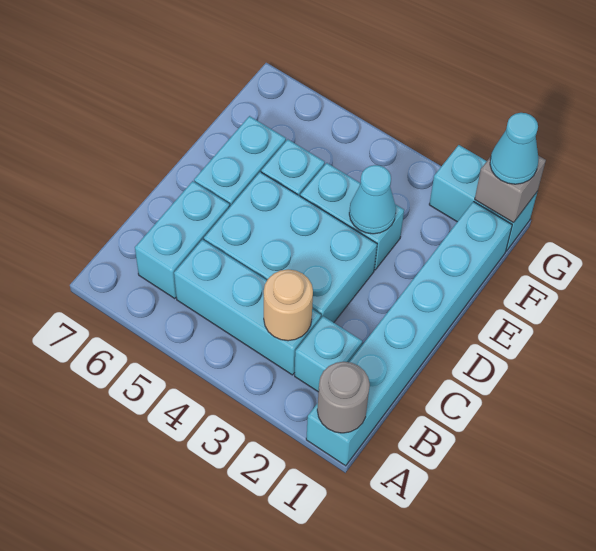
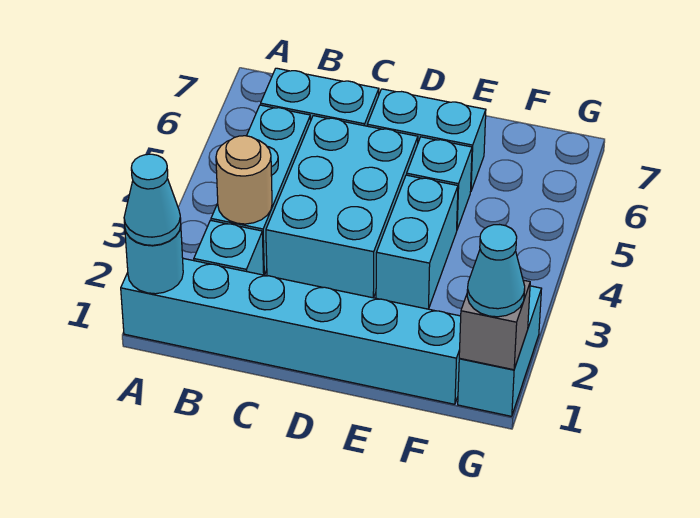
grey round brick A1 level 2 -> cyan round brick A1 level 2
cyan cone E3 level 2 -> cyan cone A1 level 3

